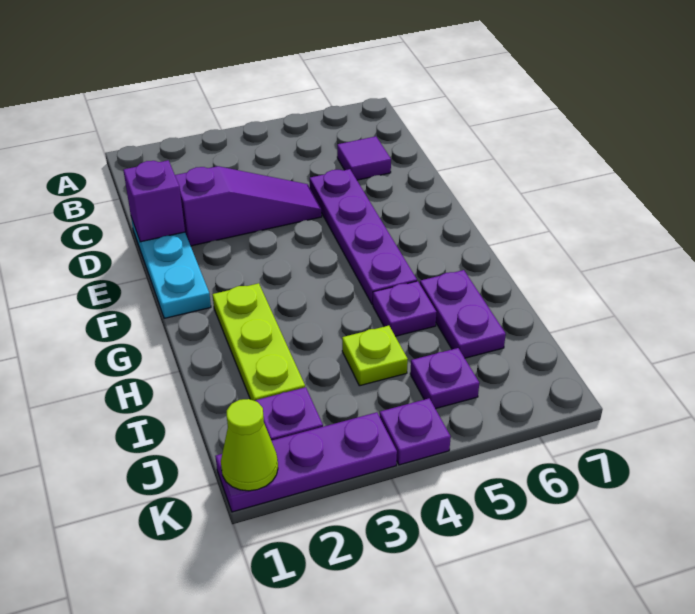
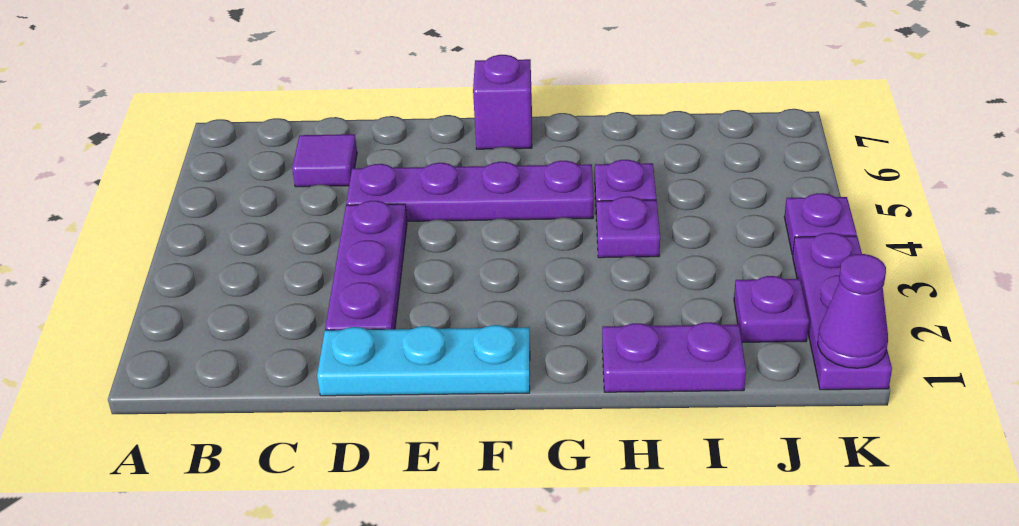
purple brick D1 level 2 -> purple brick F7 level 1
purple slope D2:D4 level 1 top 2 -> purple plate D2:D4 level 1
lime plate G2:I2 level 1 -> none
purple plate H6:I6 level 1 -> purple plate H1:I1 level 1
lime plate I4 level 1 -> none
purple plate J5 level 1 -> purple plate H4 level 1
lime cone K1 level 2 -> purple cone K1 level 2

